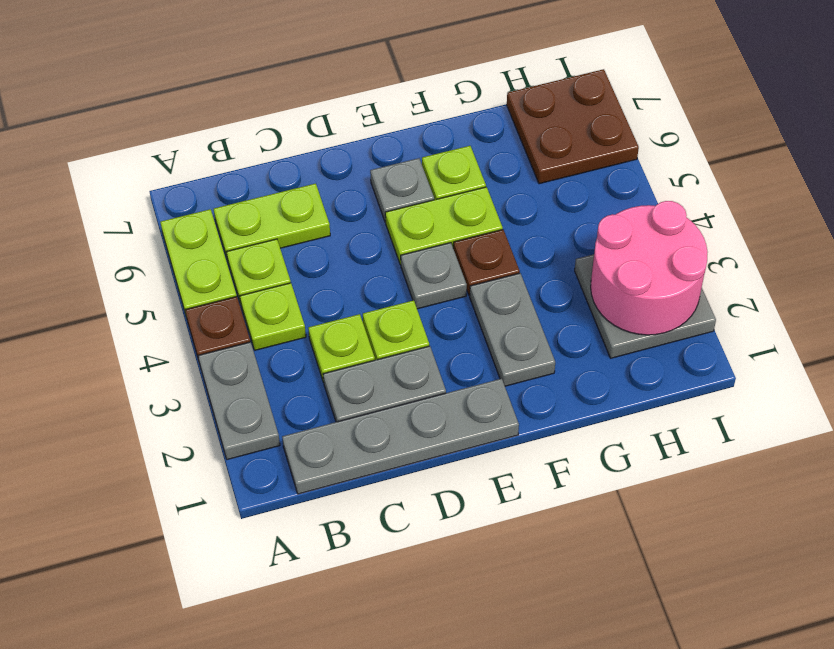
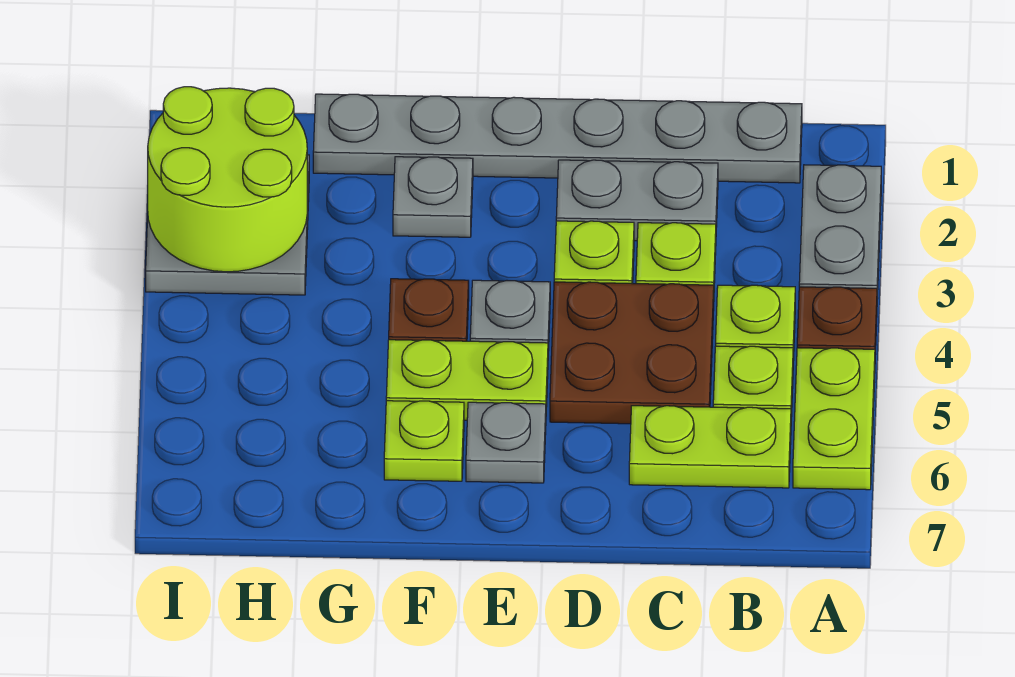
grey plate B1:E1 level 1 -> grey plate B1:G1 level 1
grey plate F2:F3 level 1 -> grey plate F2 level 1
pink round brick H2:I3 level 2 -> lime round brick H2:I3 level 2
brown plate H6:I7 level 1 -> brown plate C4:D5 level 1

